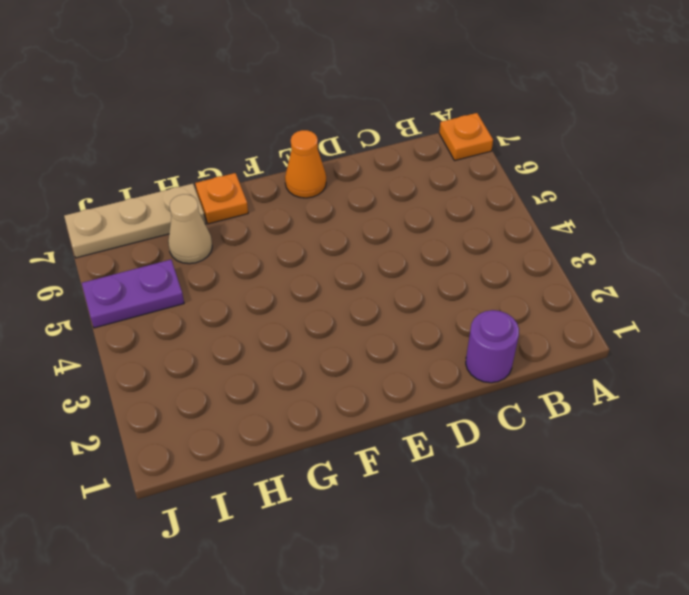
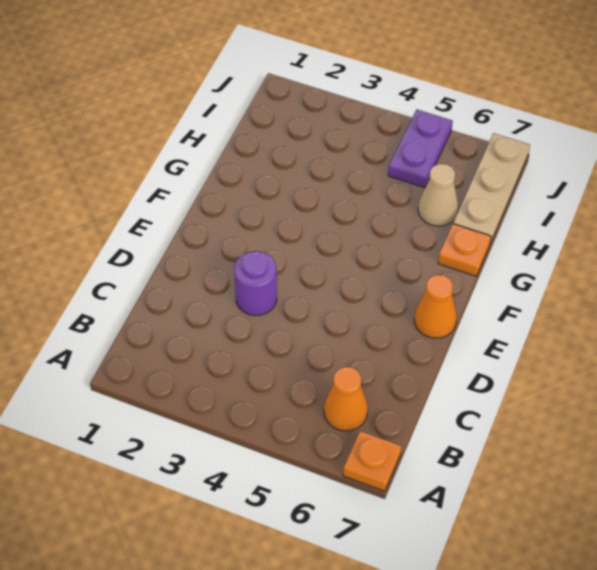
none -> orange cone B6 level 1
purple round brick C1 level 1 -> purple round brick D3 level 1

